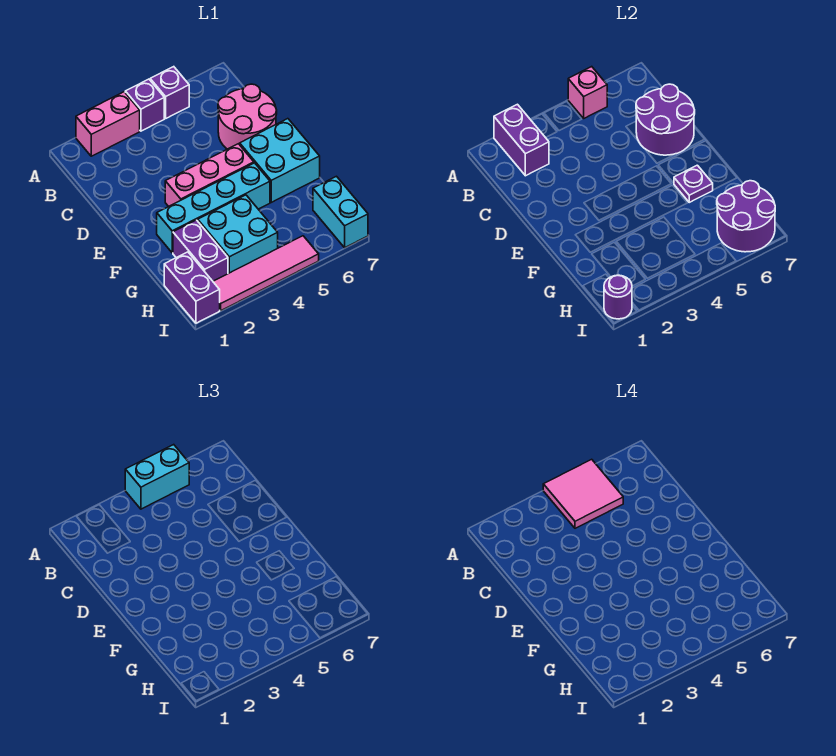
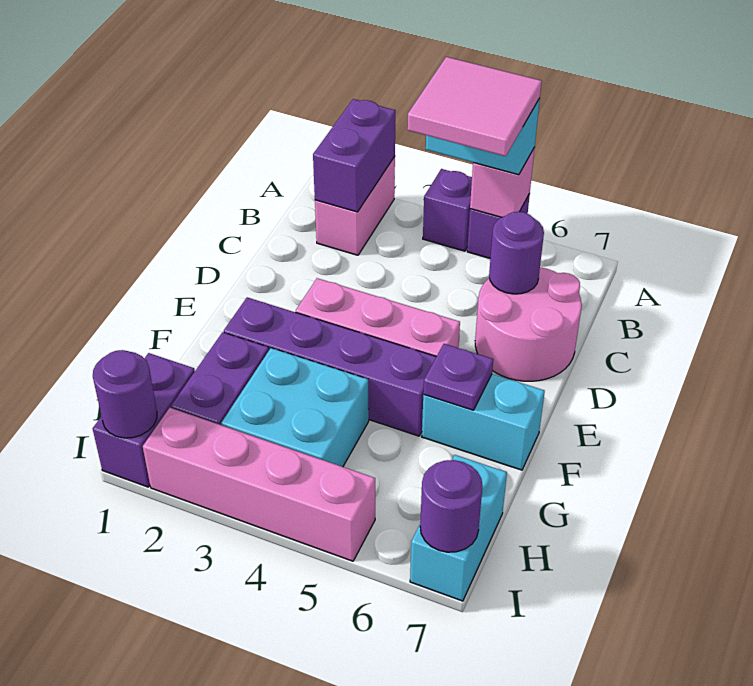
pink brick A2:A3 level 1 -> pink brick A2:B2 level 1
purple round brick C6:D7 level 2 -> purple round brick C6 level 2
cyan brick E6:F7 level 1 -> cyan brick F6:F7 level 1
cyan brick F2:F5 level 1 -> purple brick F2:F5 level 1
purple round brick H6:I7 level 2 -> purple round brick I7 level 2
pink tile I2:I5 level 1 -> pink brick I2:I5 level 1

